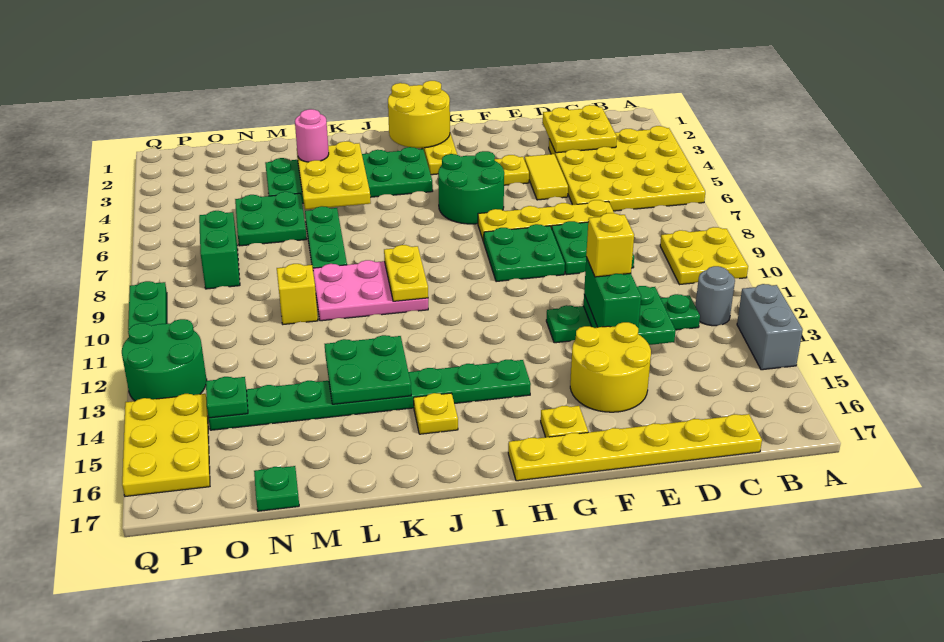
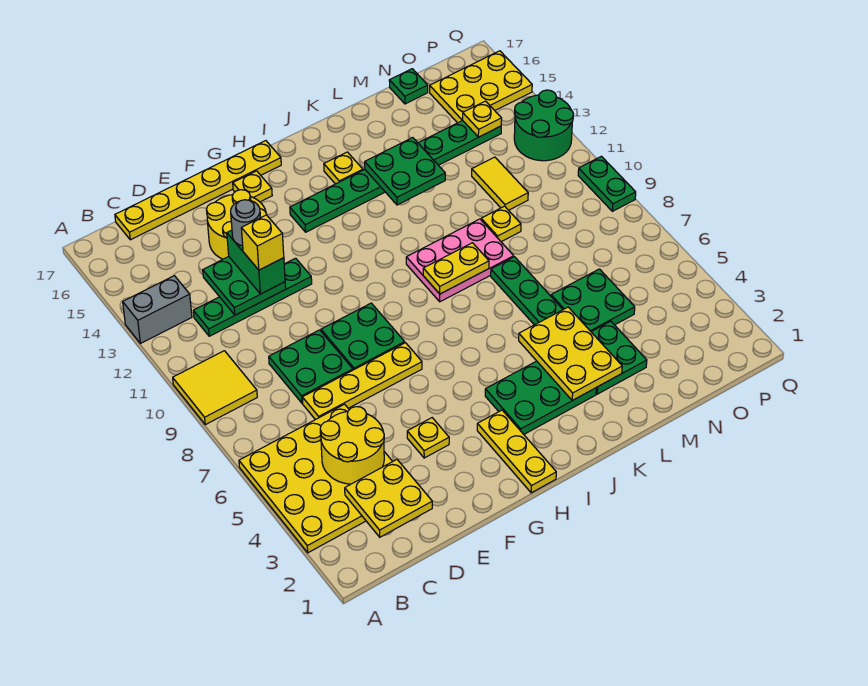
yellow plate A9:B10 level 1 -> yellow tile A9:B10 level 1
grey brick A13:A14 level 1 -> grey brick A13:B13 level 1
grey round brick B12 level 1 -> grey round brick E13 level 4
yellow tile E4:E5 level 1 -> yellow tile N11:N12 level 1
green round brick G5:H6 level 1 -> none
yellow round brick H1:I2 level 2 -> yellow round brick C4:D5 level 2
yellow plate J9:J10 level 2 -> yellow plate J9:K9 level 2
pink round brick L3 level 3 -> none
yellow brick M10 level 1 -> yellow plate M10 level 1
green brick O7:O8 level 1 -> none
green plate O14 level 2 -> yellow plate O14 level 2
yellow plate P14:Q16 level 1 -> yellow plate O15:Q16 level 1

